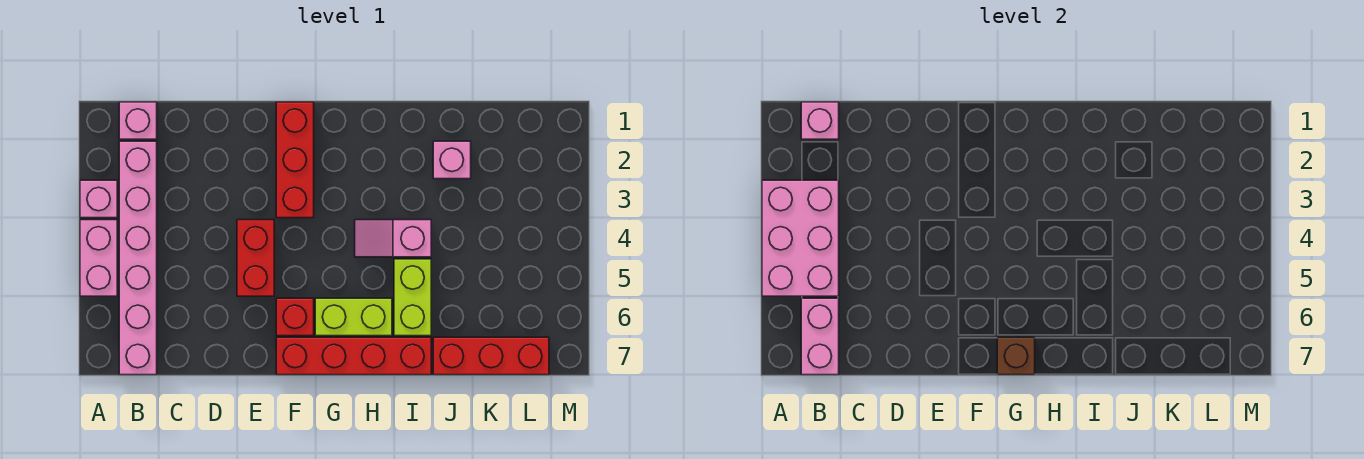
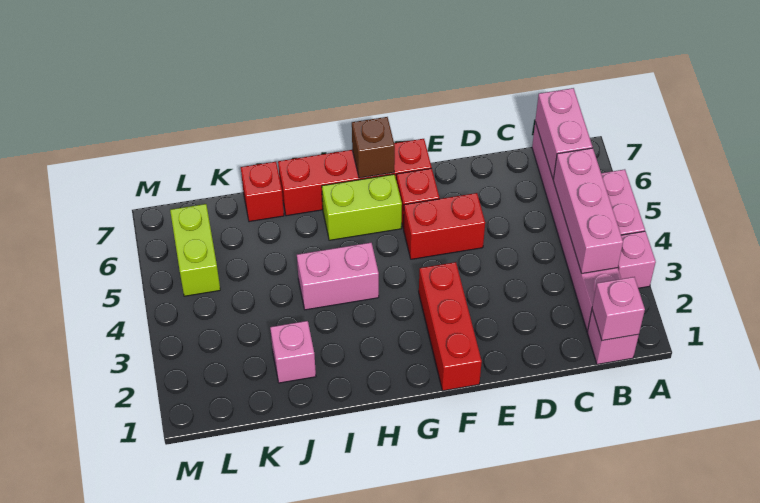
pink brick A3:B5 level 2 -> pink brick B3:B5 level 2
red brick E4:E5 level 1 -> red brick E5:F5 level 1
pink slope H4:I4 level 1 top I -> pink brick H4:I4 level 1
lime brick I5:I6 level 1 -> lime brick L5:L6 level 1
red brick J7:L7 level 1 -> red brick J7 level 1

